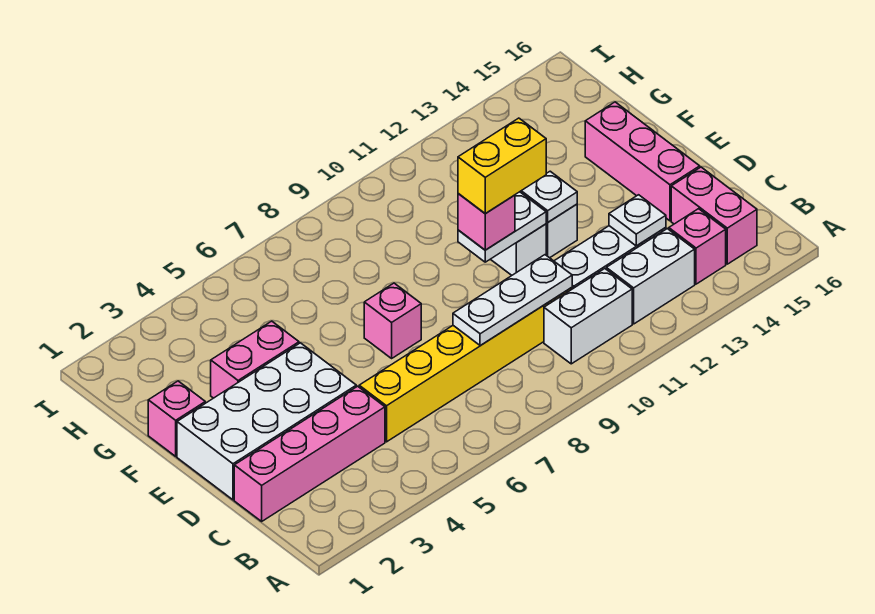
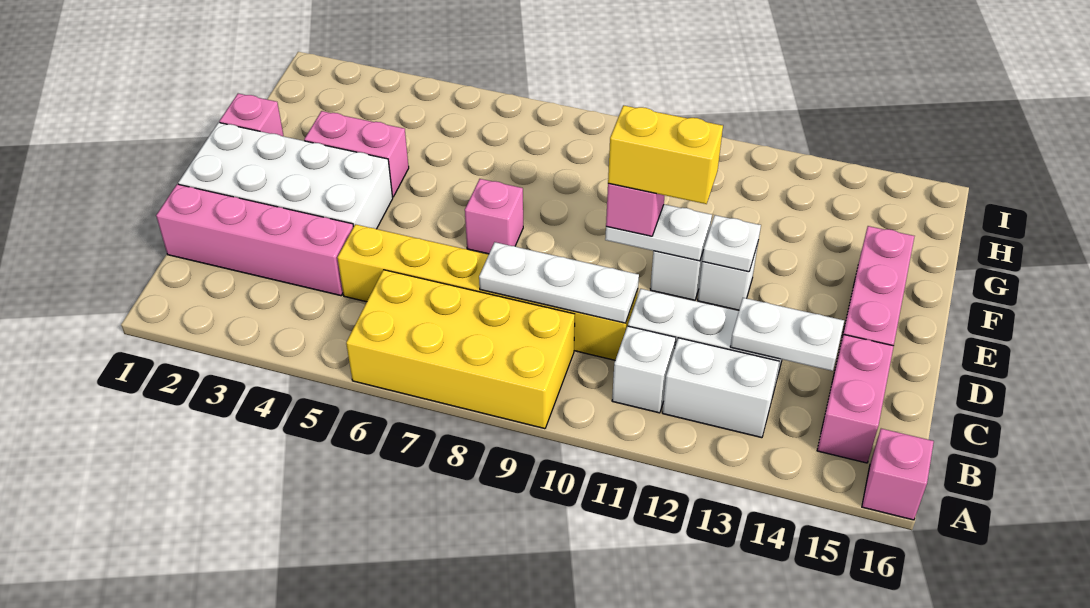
none -> yellow brick A6:B9 level 1
white brick B10:B11 level 1 -> white brick B11 level 1
pink brick B14 level 1 -> pink brick A16 level 1
white plate C13 level 2 -> white plate C13:C14 level 2

